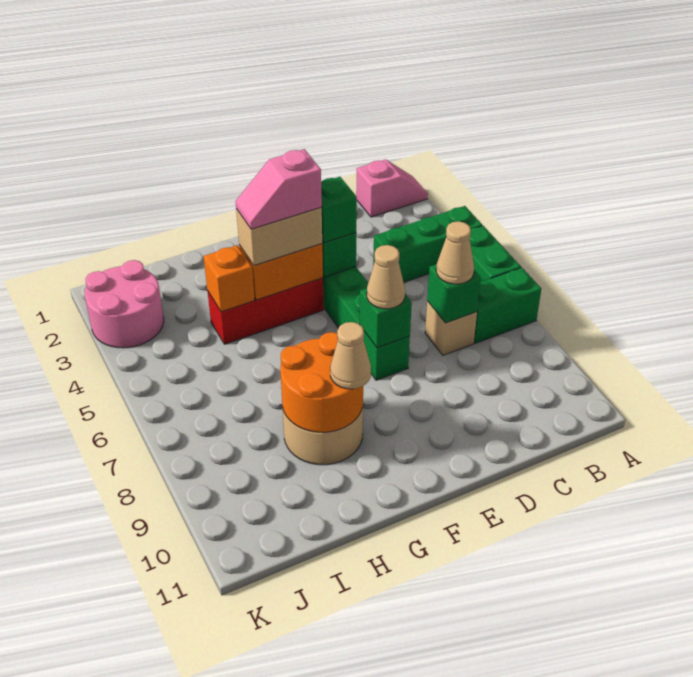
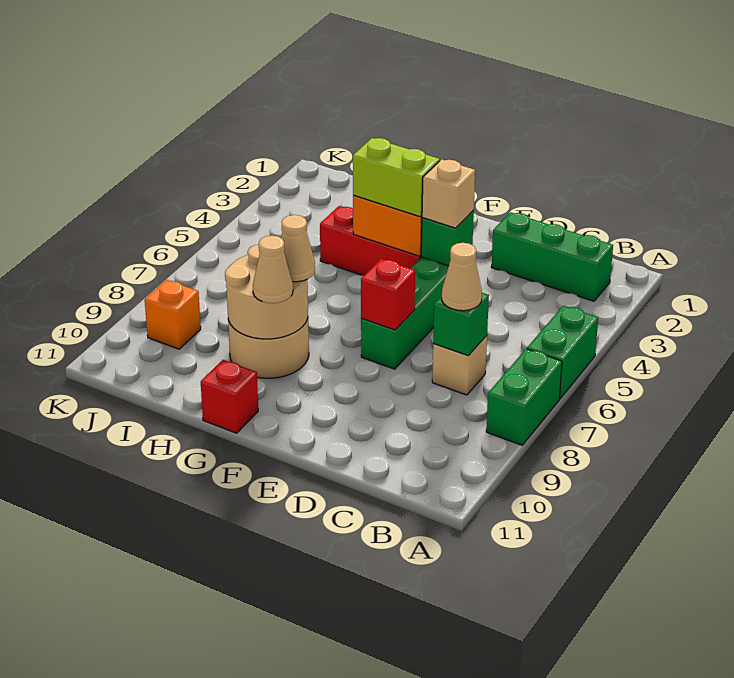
pink slope A1:B1 level 1 top B -> none
green brick A4:C4 level 1 -> green brick B2:D2 level 1
green brick A7:B7 level 1 -> green brick A7:A8 level 1
green brick E4 level 3 -> tan brick E4 level 3
green brick E7 level 2 -> red brick E7 level 2
tan cone E7 level 3 -> tan cone G8 level 3
tan brick F4:G4 level 3 -> lime brick F4:G4 level 3
pink slope F4:G4 level 4 top F -> none
orange round brick G8:H9 level 2 -> tan round brick G8:H9 level 2
none -> red brick G11 level 1
orange brick H4 level 2 -> orange brick J9 level 1
pink round brick J2:K3 level 1 -> none

